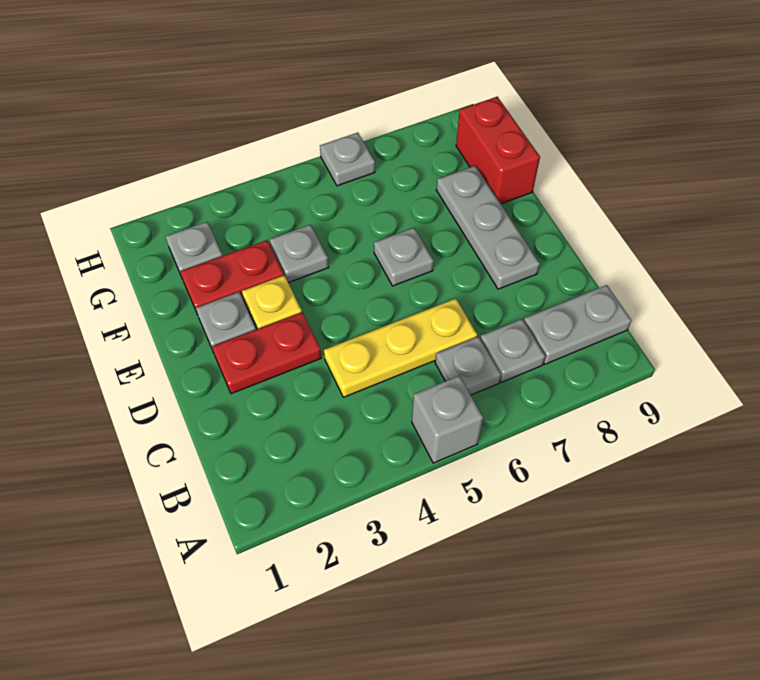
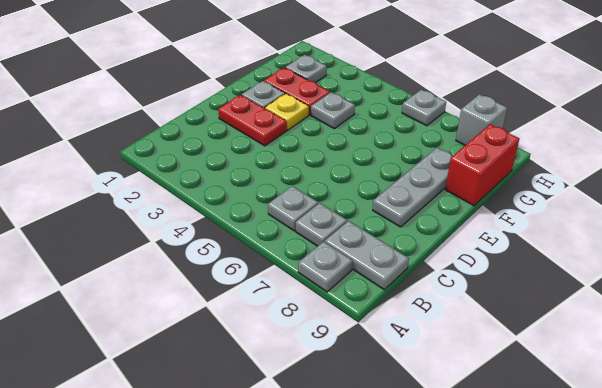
grey brick A5 level 1 -> grey brick H8 level 1
yellow plate C4:C6 level 1 -> none
grey plate E6 level 1 -> grey plate A8 level 1

